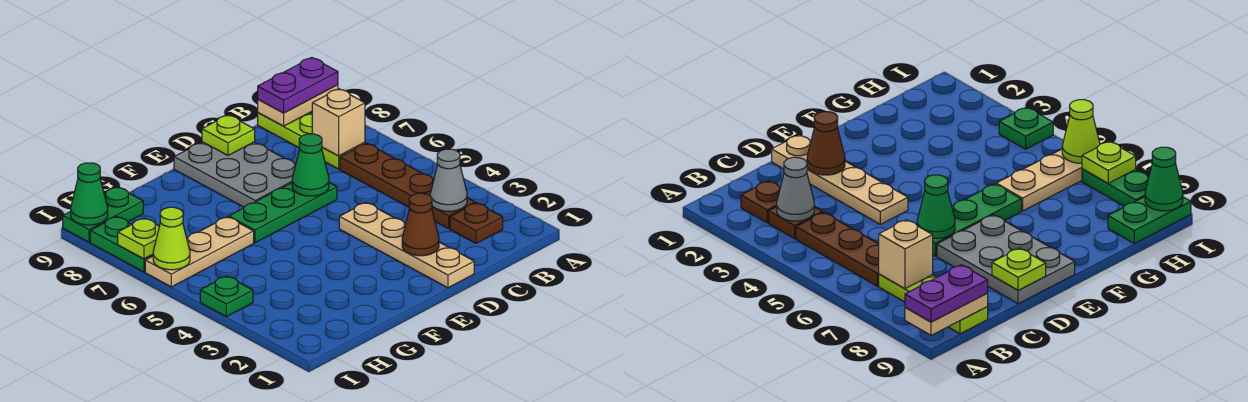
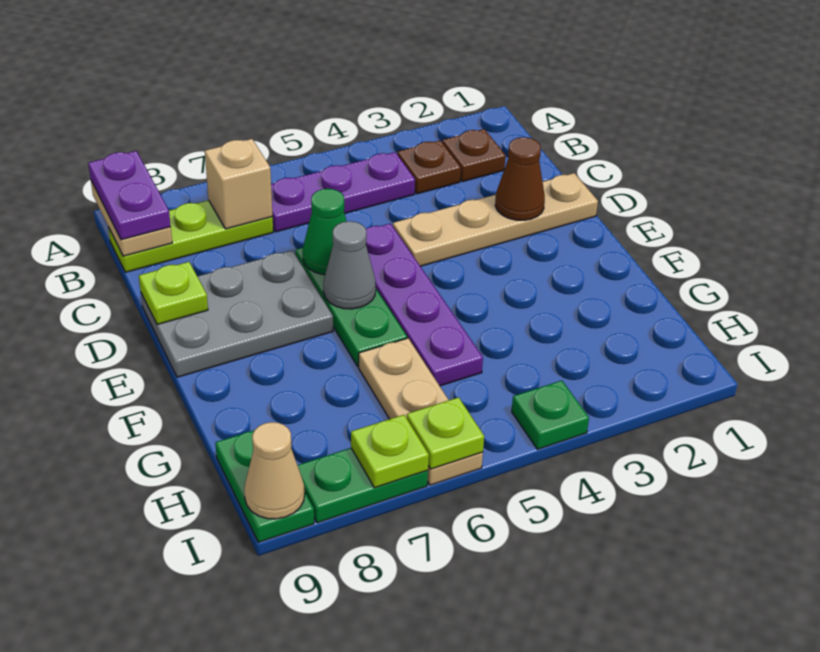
grey cone B3 level 2 -> grey cone E6 level 2
brown plate B4:B6 level 1 -> purple plate B4:B6 level 1
none -> purple plate D5:G5 level 1
lime cone I6 level 2 -> lime plate I6 level 2
green cone I9 level 2 -> tan cone I9 level 2

